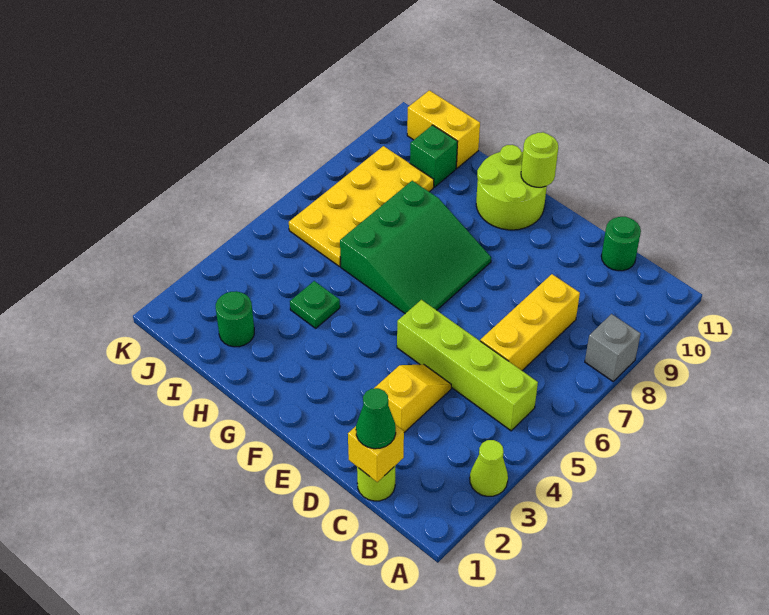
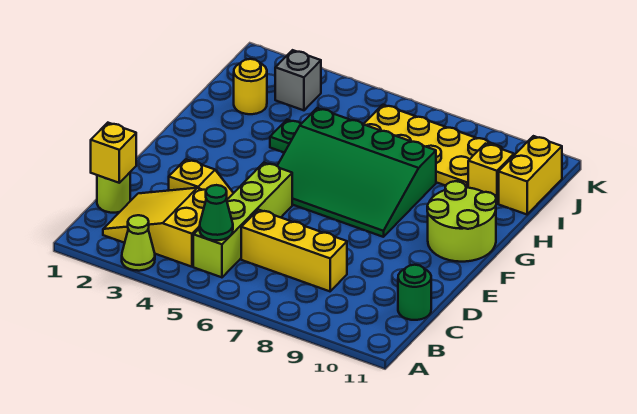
grey brick A8 level 1 -> grey brick J3 level 1
none -> yellow slope B2:C4 level 1 top 4
green cone C1 level 3 -> green cone B5 level 2
green slope F6:H8 level 1 top H -> green slope F5:H8 level 1 top H
lime round brick F11 level 2 -> none
green round brick I2 level 1 -> yellow round brick I2 level 1
green brick I10 level 1 -> yellow brick I10 level 1

